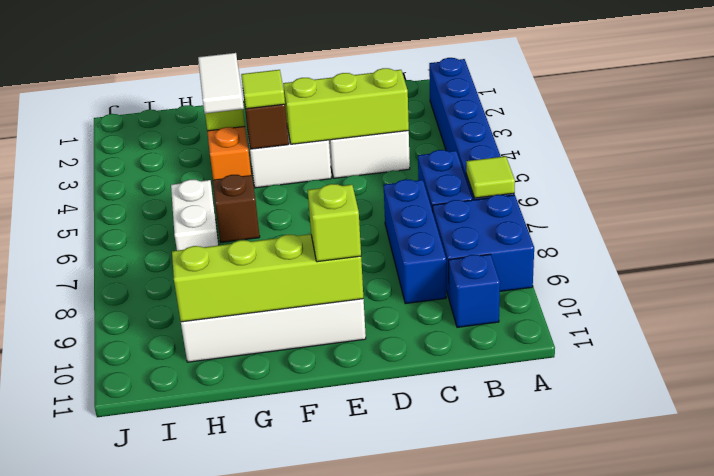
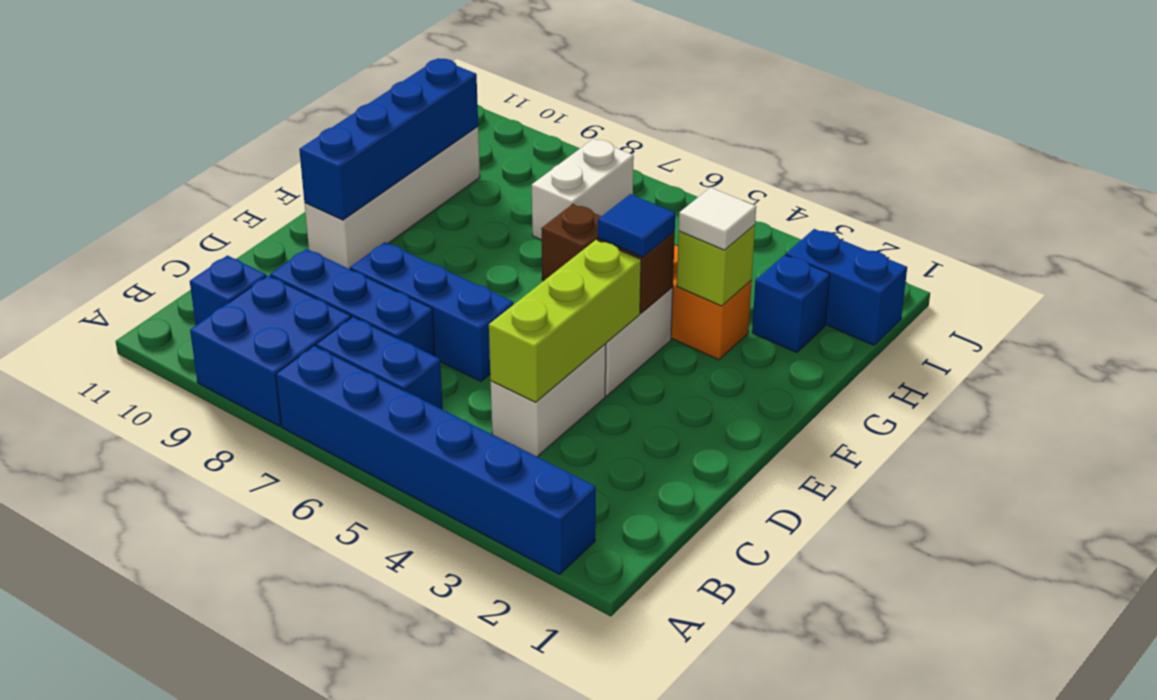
lime tile A7 level 2 -> none
none -> blue brick D6:D8 level 1
lime brick E10:H10 level 2 -> blue brick E10:H10 level 2
lime brick E10 level 3 -> none
lime tile F4 level 3 -> blue tile F4 level 3
white tile G3:G4 level 3 -> white tile G3 level 3
none -> blue brick H2 level 1
white brick H6:H7 level 1 -> white brick H7:I7 level 1
none -> blue brick I1:I2 level 1

